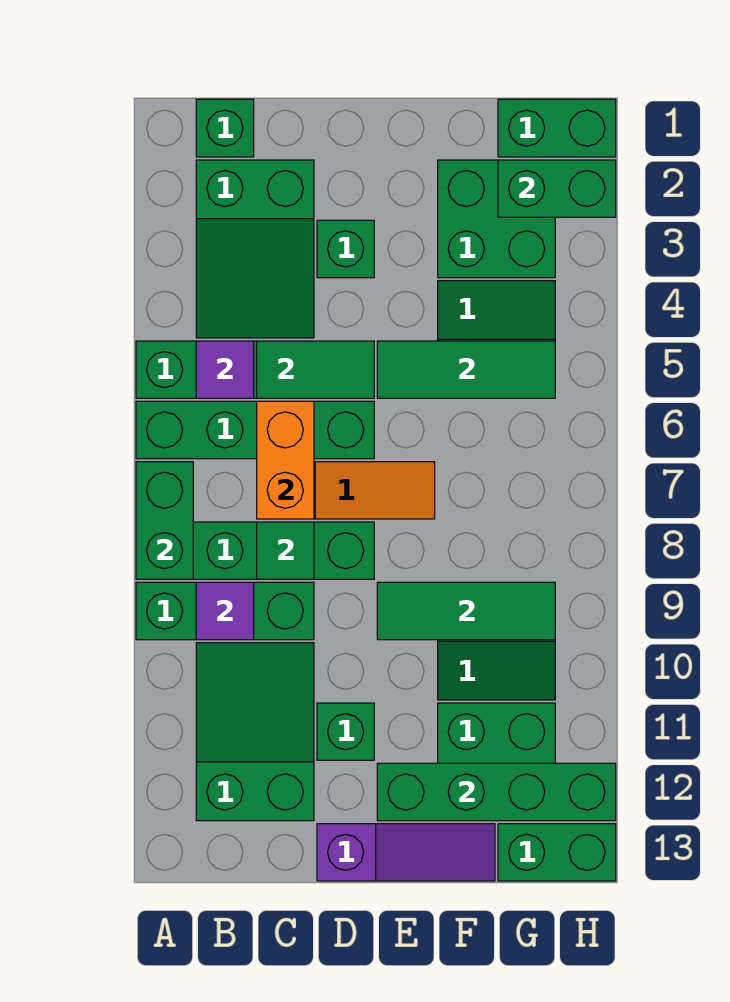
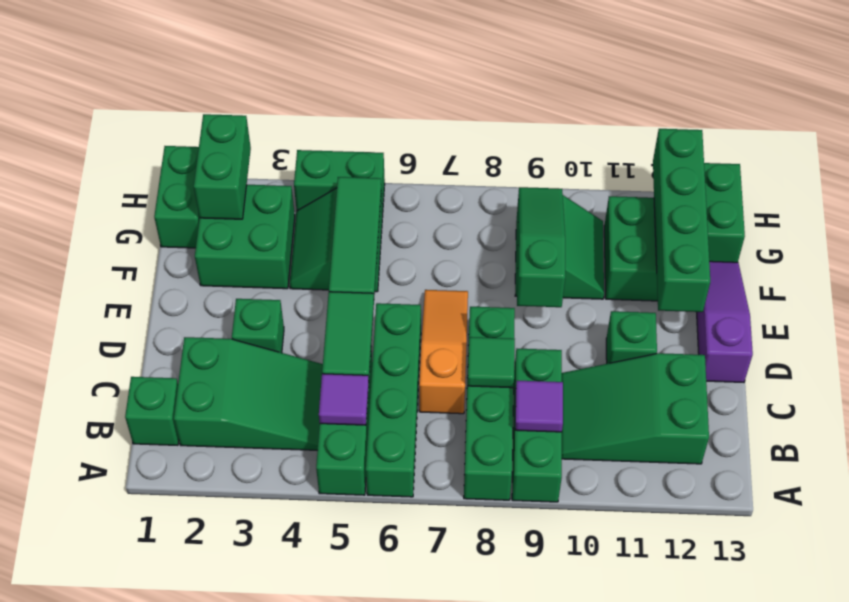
green brick A7:A8 level 2 -> green brick H4:H5 level 1
orange brick C6:C7 level 2 -> none
green tile E9:G9 level 2 -> green slope E9:G9 level 2 top E

